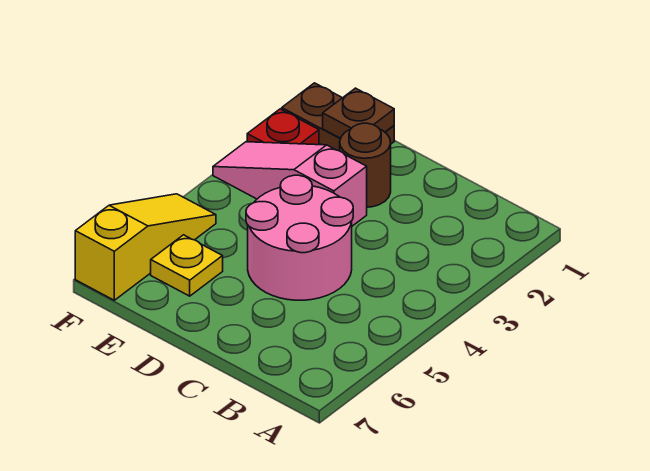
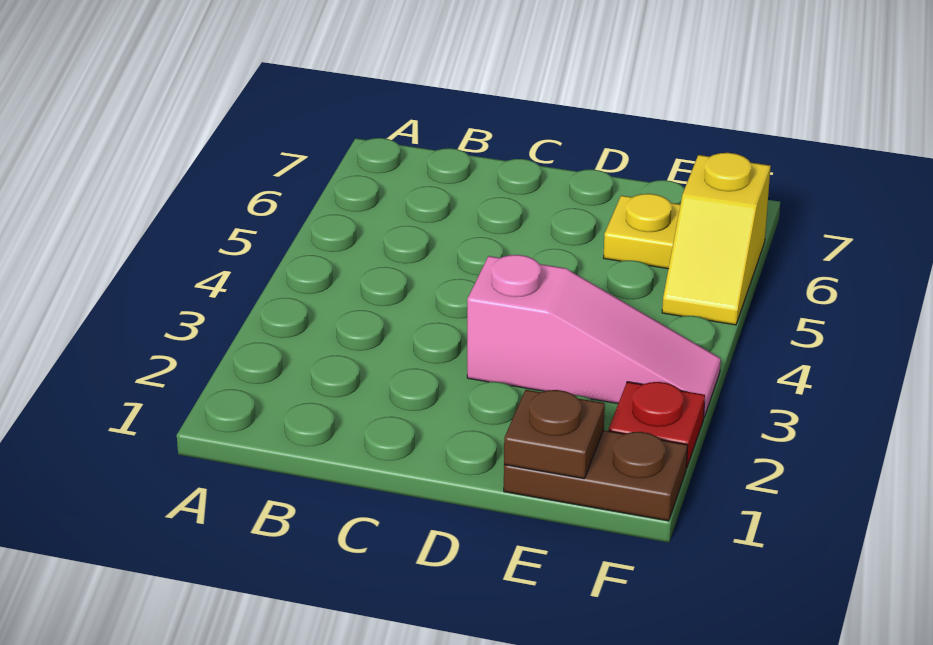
pink round brick C4:D5 level 1 -> none
brown round brick D2 level 1 -> none
yellow slope F5:F7 level 1 top 7 -> yellow slope F5:F6 level 1 top 6

